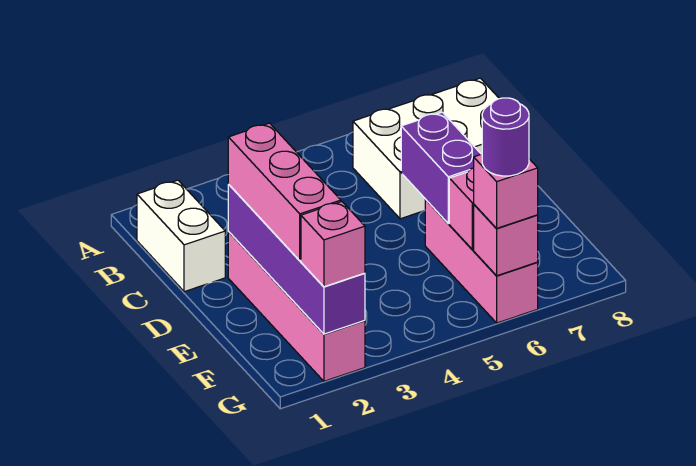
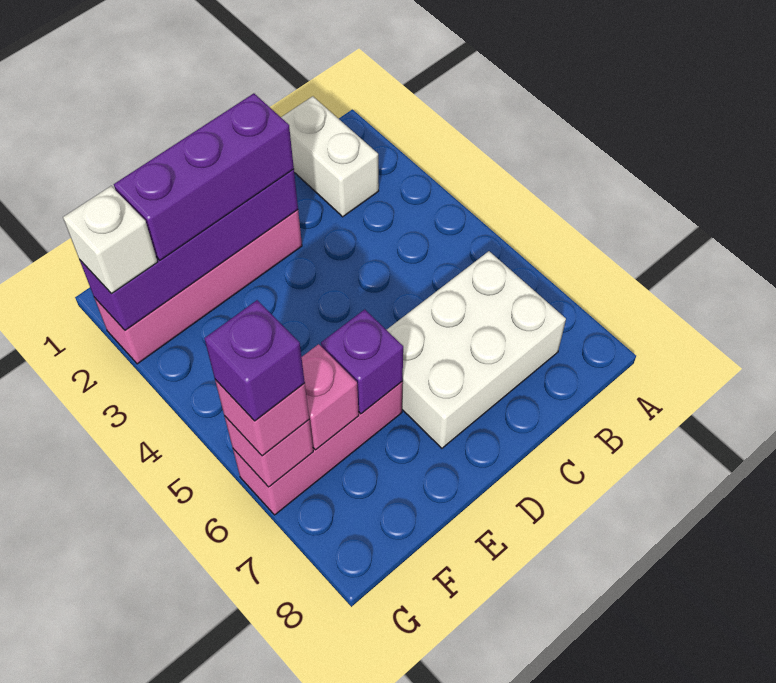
white brick B1:C1 level 1 -> white brick B1:B2 level 1
white brick B6:C8 level 1 -> white brick B6:D7 level 1
pink brick D2:F2 level 3 -> purple brick D2:F2 level 3
purple brick D6:E6 level 2 -> purple brick E6 level 2
pink brick G2 level 3 -> white brick G2 level 3
purple round brick G6 level 4 -> purple brick G6 level 4

